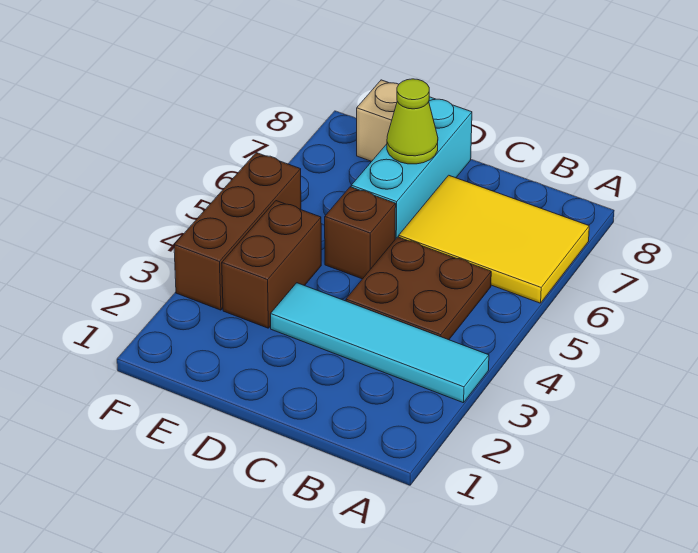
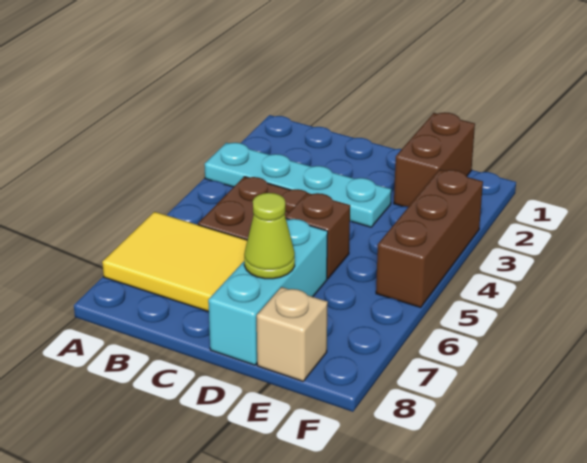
cyan tile A3:D3 level 1 -> cyan plate A3:D3 level 1
brown brick E3:E4 level 1 -> brown brick E1:E2 level 1

